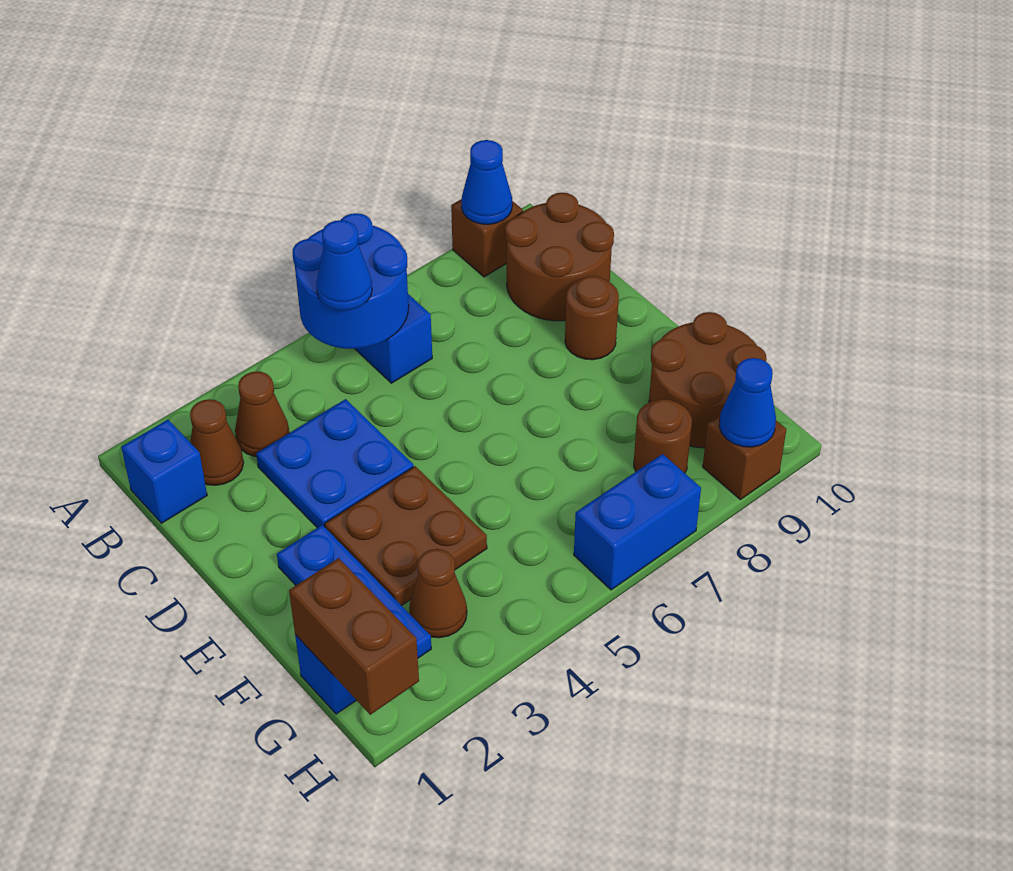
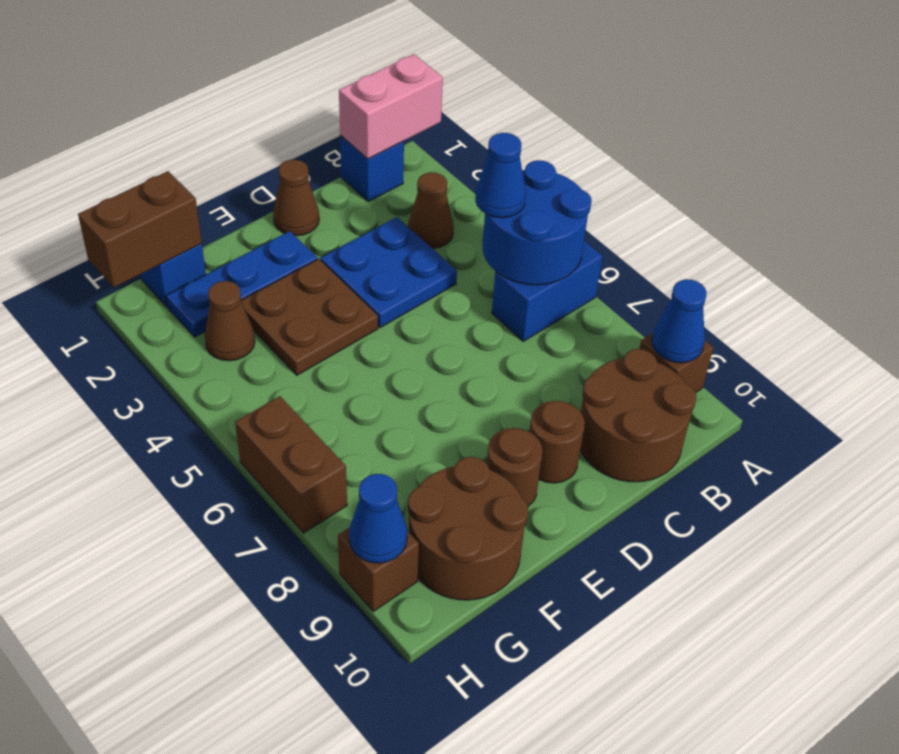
none -> pink brick A1:B1 level 2
brown cone B2 level 1 -> brown cone D1 level 1
brown round brick G8 level 1 -> brown round brick E9 level 1
blue brick H6:H7 level 1 -> brown brick H6:H7 level 1

